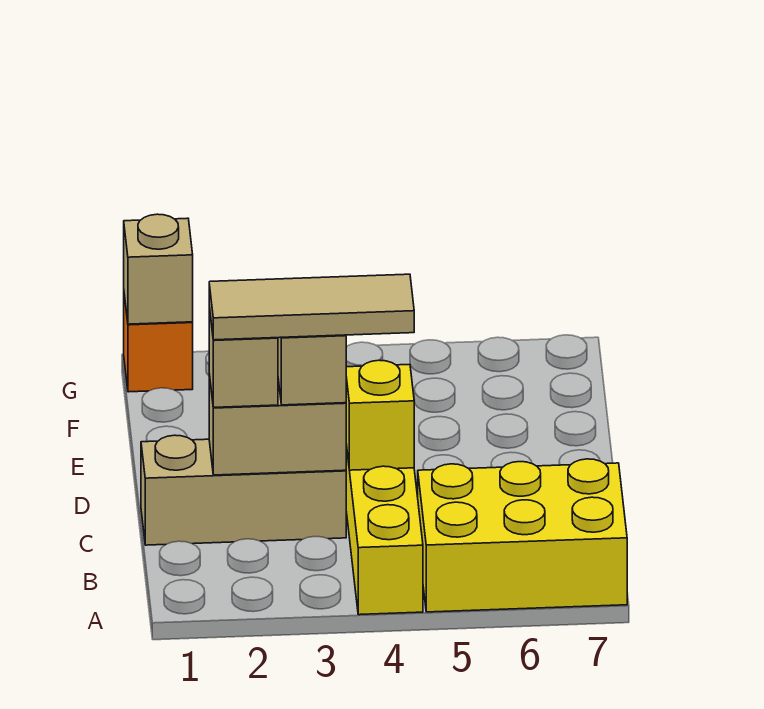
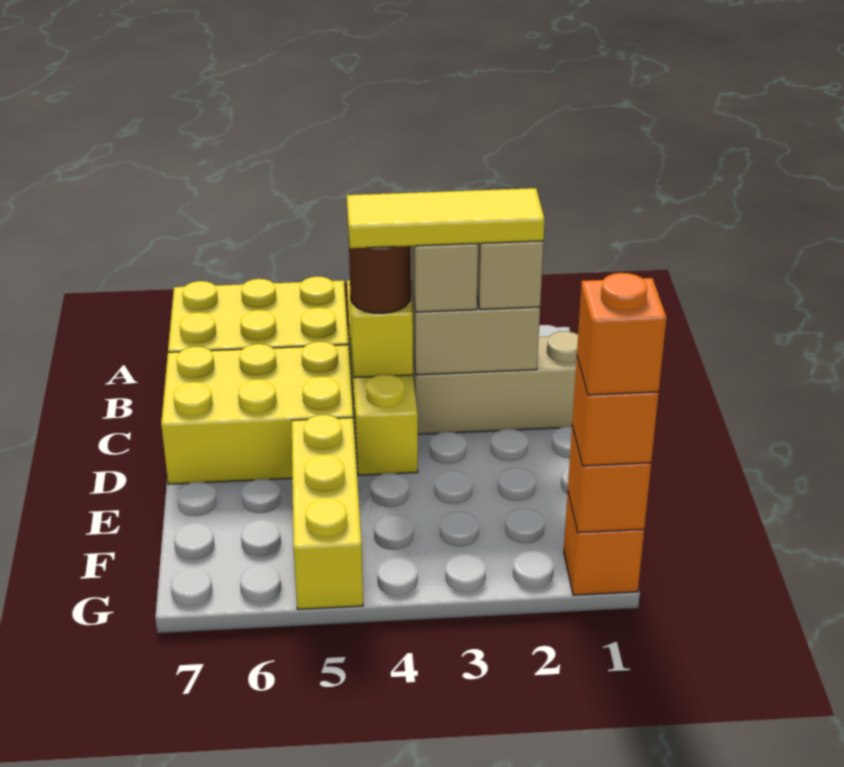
tan tile C2:C4 level 4 -> yellow tile C2:C4 level 4
none -> brown round brick C4 level 3
none -> yellow brick C5:D7 level 1
none -> yellow brick E5:G5 level 1
tan brick G1 level 2 -> orange brick G1 level 2
none -> orange brick G1 level 3
none -> orange brick G1 level 4

